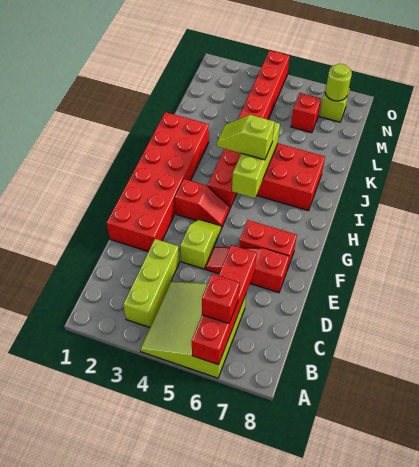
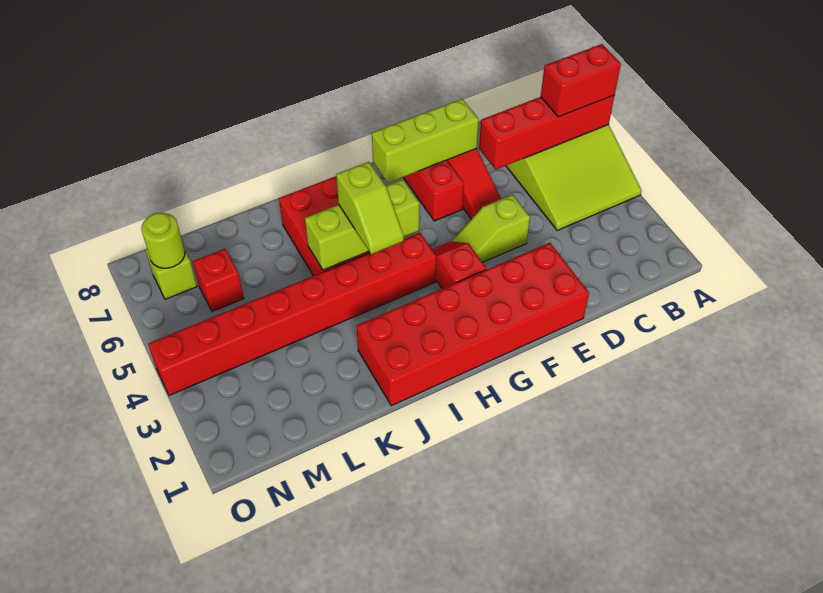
lime brick B3:D3 level 1 -> lime brick E7:G7 level 2
red brick B6 level 3 -> red brick A6:B6 level 3

